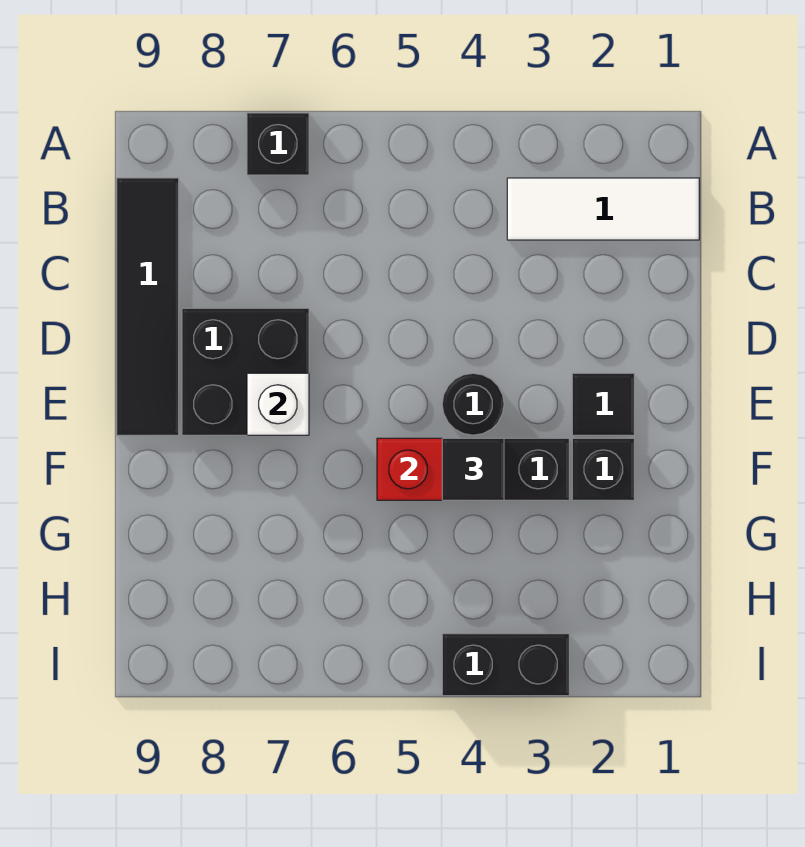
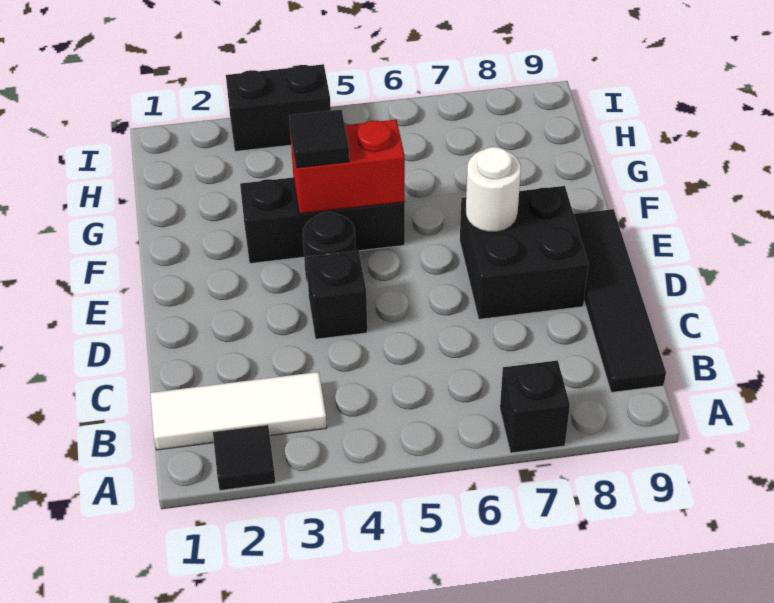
black tile E2 level 1 -> black tile A2 level 1
white brick E7 level 2 -> white round brick E7 level 2
black brick F2 level 1 -> black brick D4 level 1

